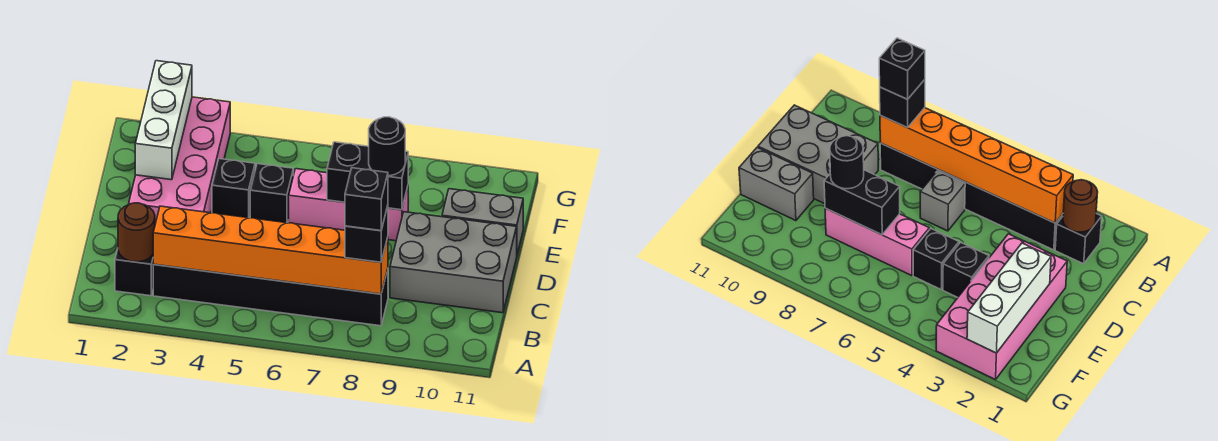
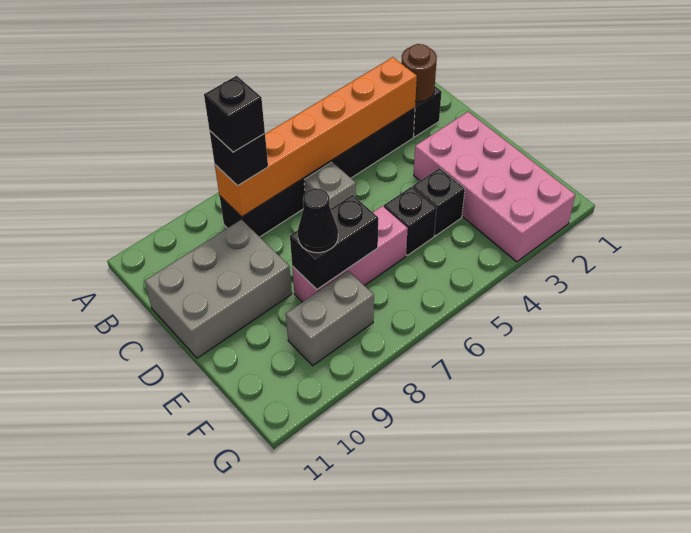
white brick E2:G2 level 2 -> none
black round brick E8 level 3 -> black cone E8 level 3
grey brick E10:E11 level 1 -> grey brick F8:F9 level 1

